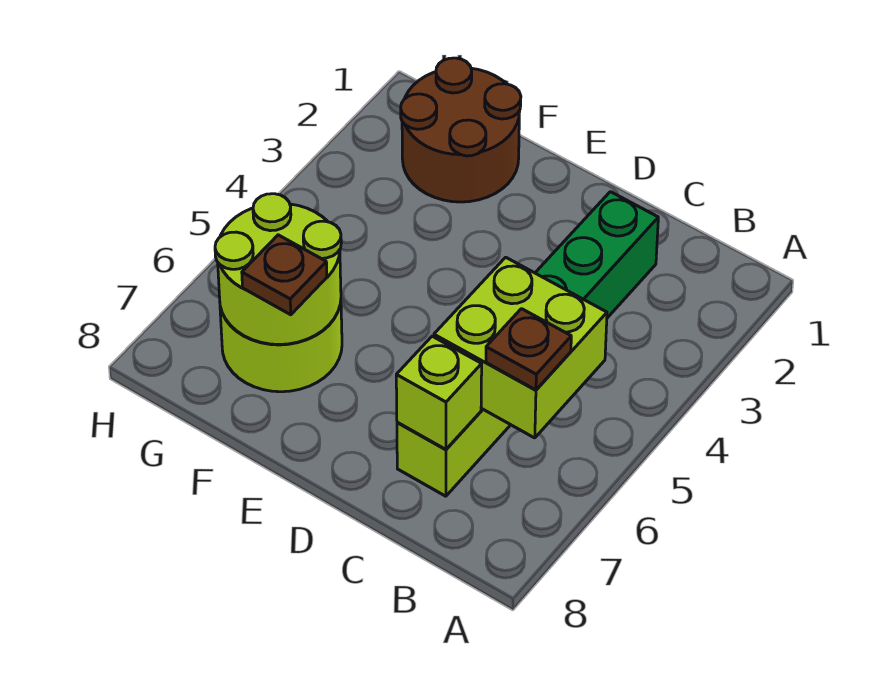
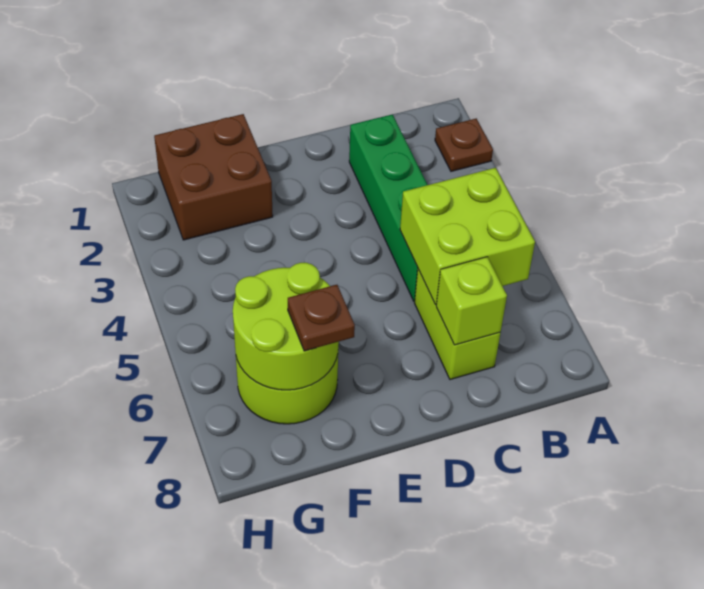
brown plate B6 level 3 -> brown plate A2 level 1
brown round brick F1:G2 level 1 -> brown brick F1:G2 level 1

